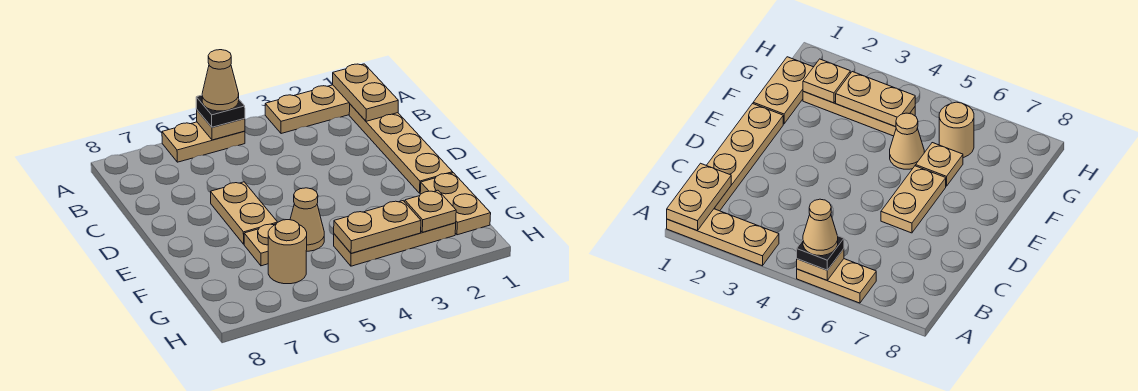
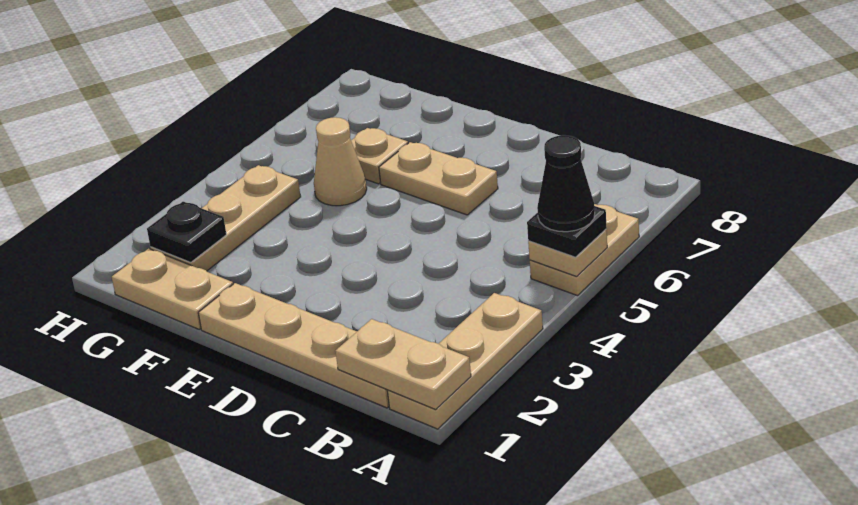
tan cone A5 level 4 -> black cone A5 level 4
tan plate G2 level 2 -> black plate G2 level 2
tan plate G3:G4 level 2 -> none
tan round brick G6 level 1 -> none

